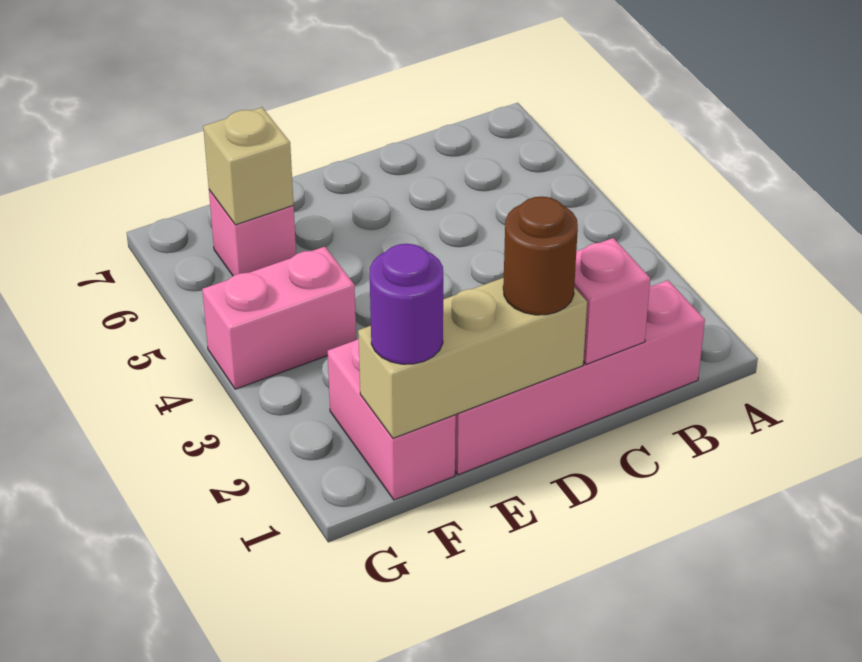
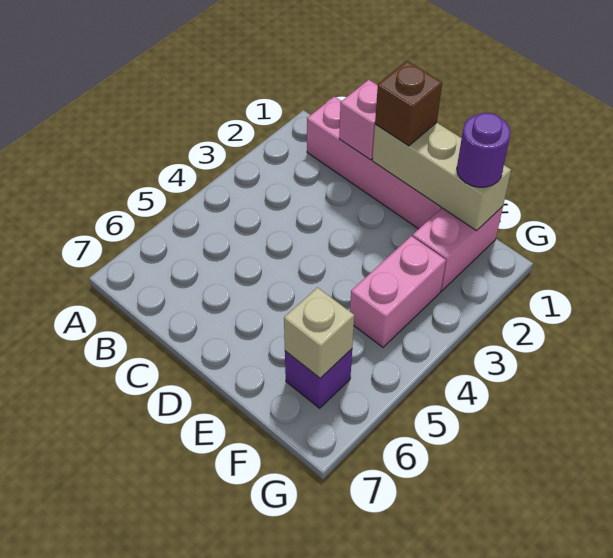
brown round brick D1 level 3 -> brown brick D1 level 3
pink brick F4:G4 level 1 -> pink brick F3:F4 level 1
pink brick F6 level 1 -> purple brick F6 level 1

